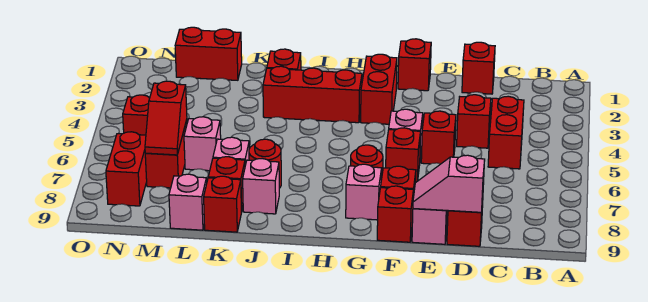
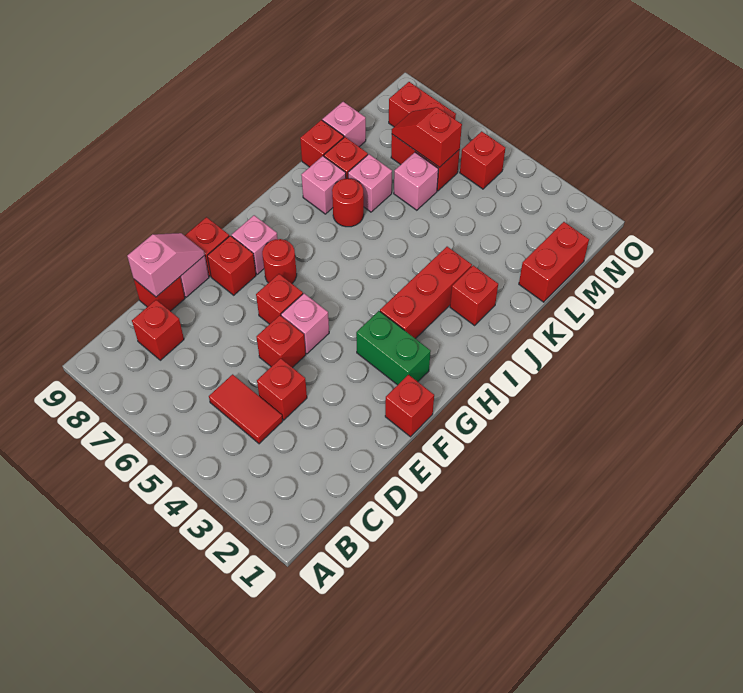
red brick C4:C5 level 1 -> red tile C4:C5 level 1
red brick D1 level 1 -> red brick C8 level 1
red brick G2:G3 level 1 -> green brick G2:G3 level 1

